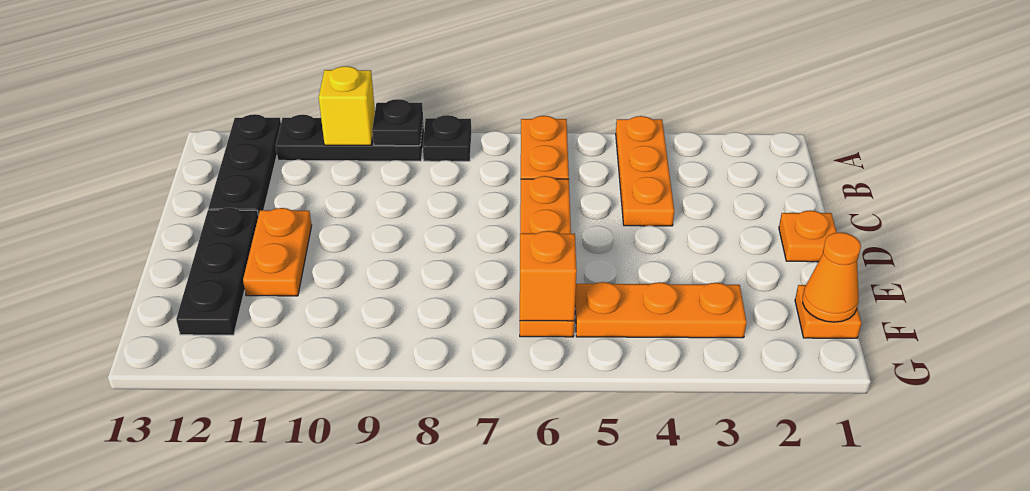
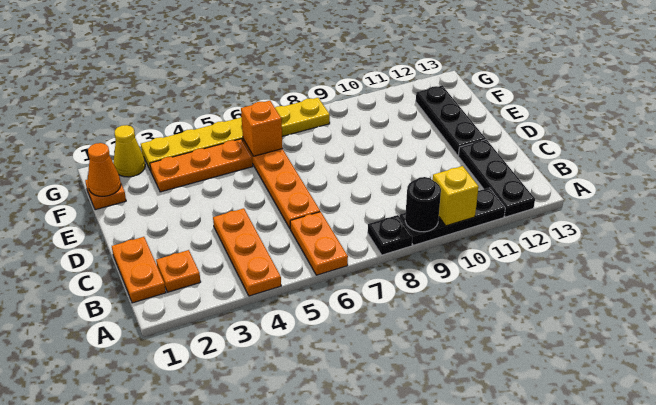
black plate A9 level 2 -> black round brick A9 level 2
orange plate D1 level 1 -> orange plate B2 level 1
orange plate D11:E11 level 1 -> orange plate B1:C1 level 1
none -> yellow cone G2 level 1
none -> yellow plate G3:G8 level 1

